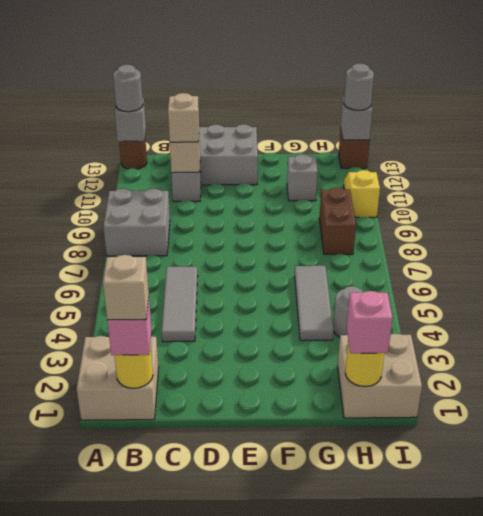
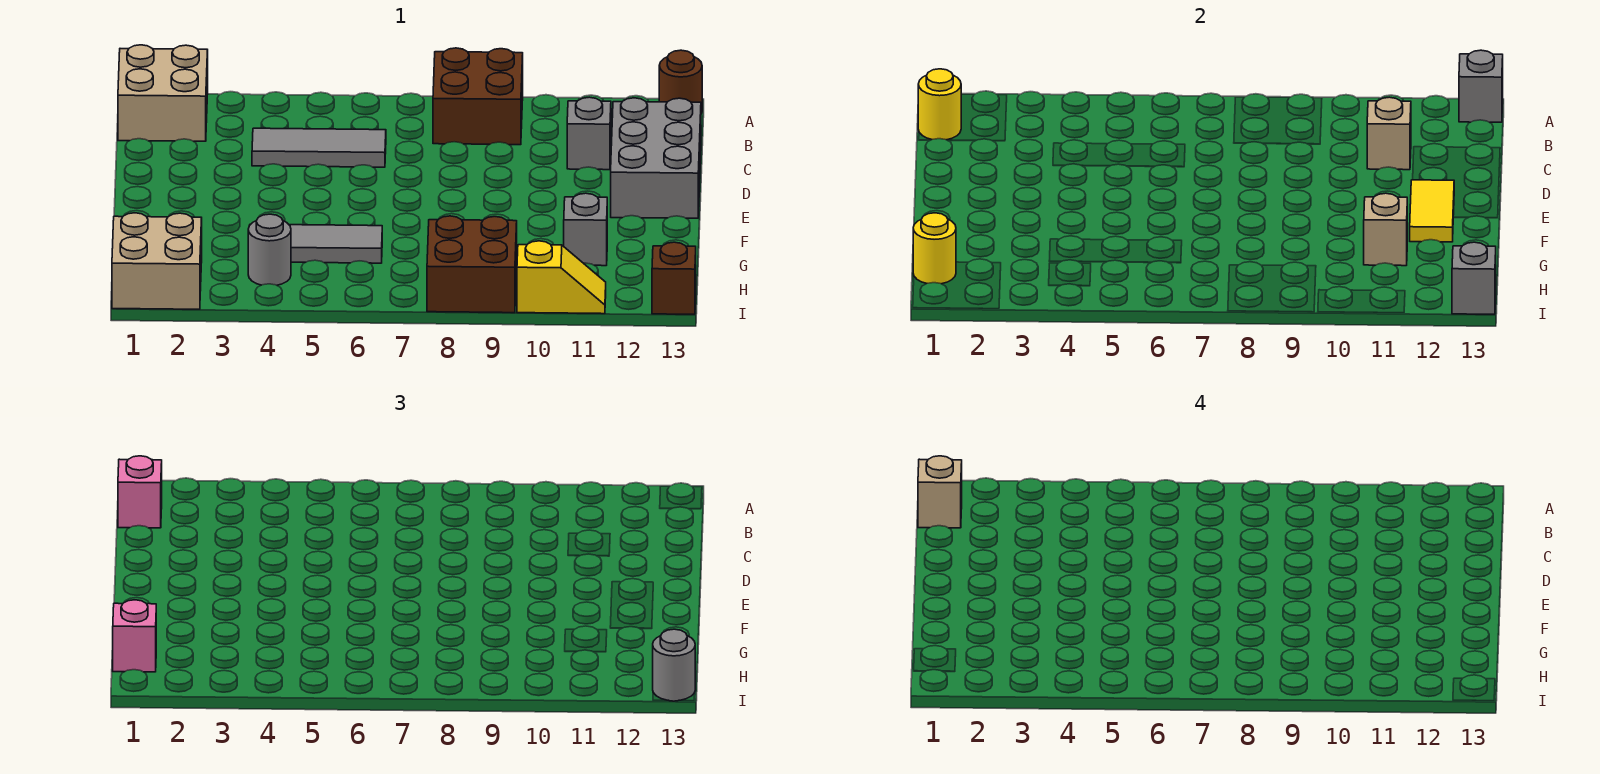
grey brick A8:B9 level 1 -> brown brick A8:B9 level 1
grey round brick A13 level 3 -> none
tan brick C11 level 3 -> tan brick G11 level 2
none -> yellow tile E12:F12 level 2
brown brick H8:H9 level 1 -> brown brick H8:I9 level 1

